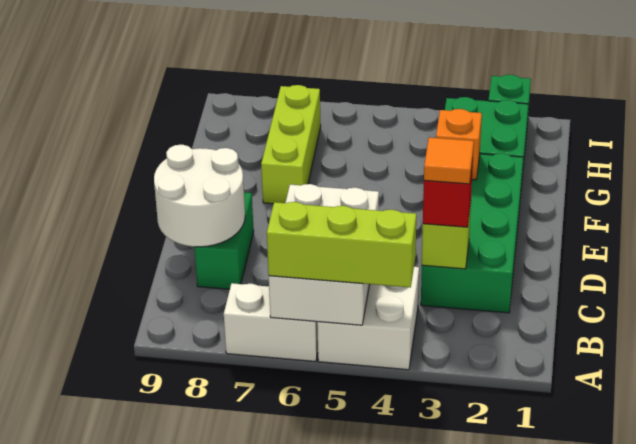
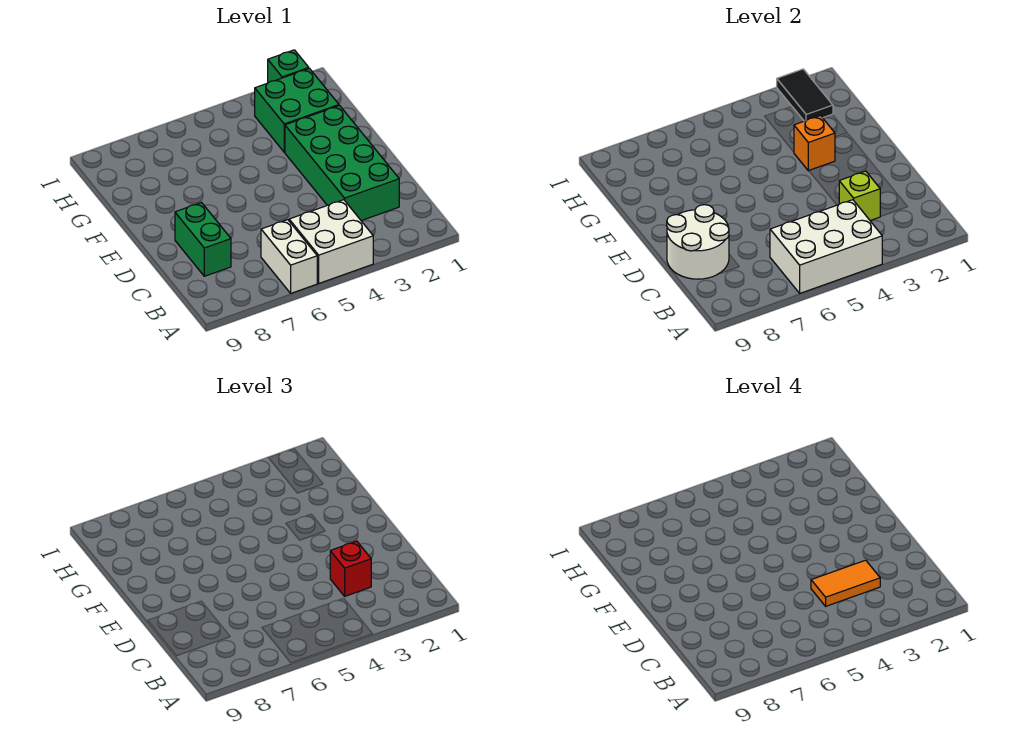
lime brick A4:A6 level 3 -> none
white brick A5:C6 level 2 -> white brick A4:B6 level 2
white brick A6:A7 level 1 -> white brick A6:B6 level 1
orange tile C3 level 4 -> orange tile C3:C4 level 4
lime brick F7:H7 level 1 -> none
none -> black tile H2:I2 level 2

